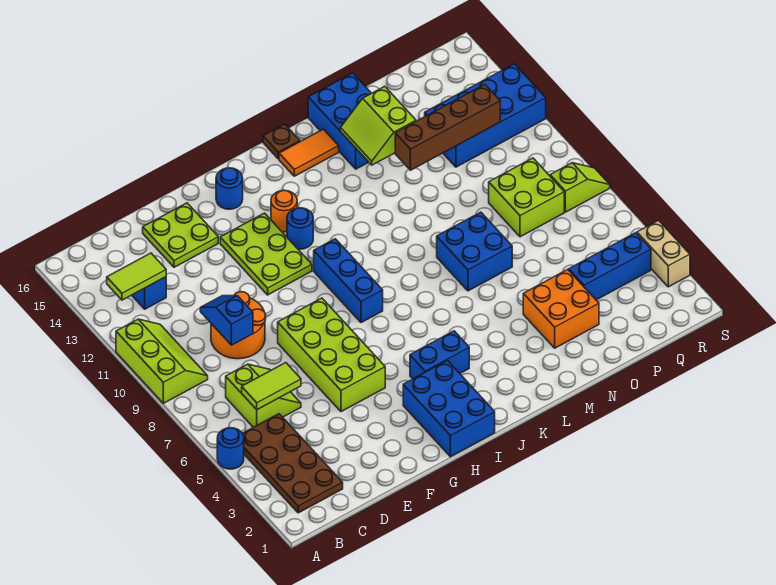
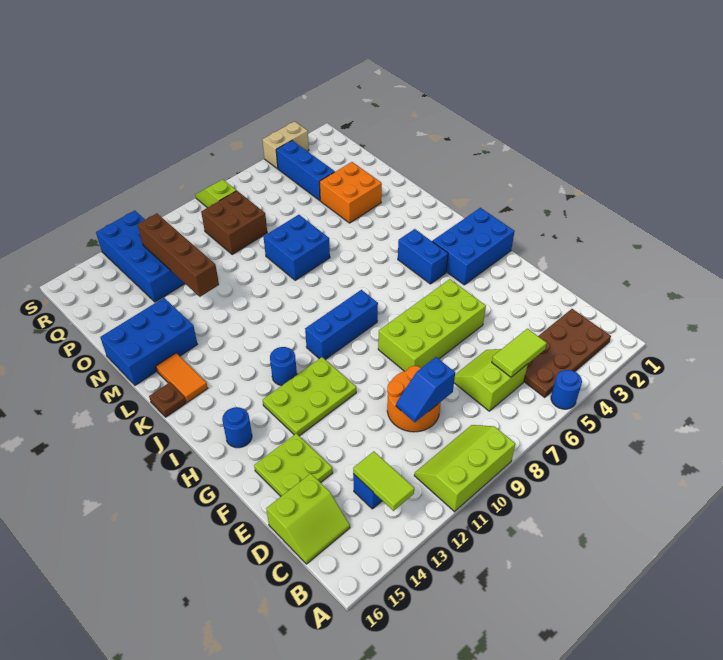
lime tile C6:D6 level 2 -> lime tile C5:C6 level 2
orange round brick I13 level 1 -> none
lime slope M13:N14 level 2 top N -> lime slope C15:D16 level 1 top D
lime brick P8:Q9 level 1 -> brown brick P8:Q9 level 1

